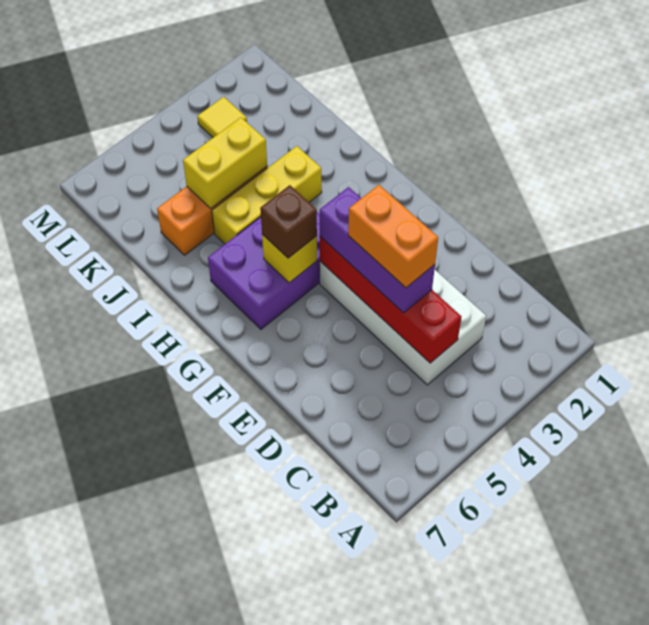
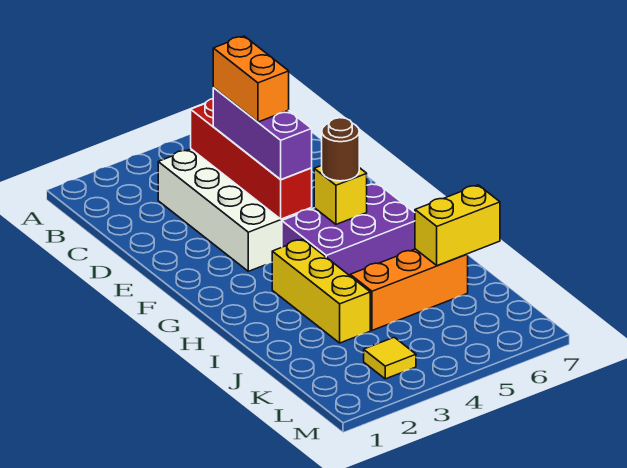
brown brick G5 level 3 -> brown round brick G5 level 3
yellow brick I3:I5 level 1 -> yellow brick H3:J3 level 1
yellow brick J4:J5 level 2 -> yellow brick J6:J7 level 2

